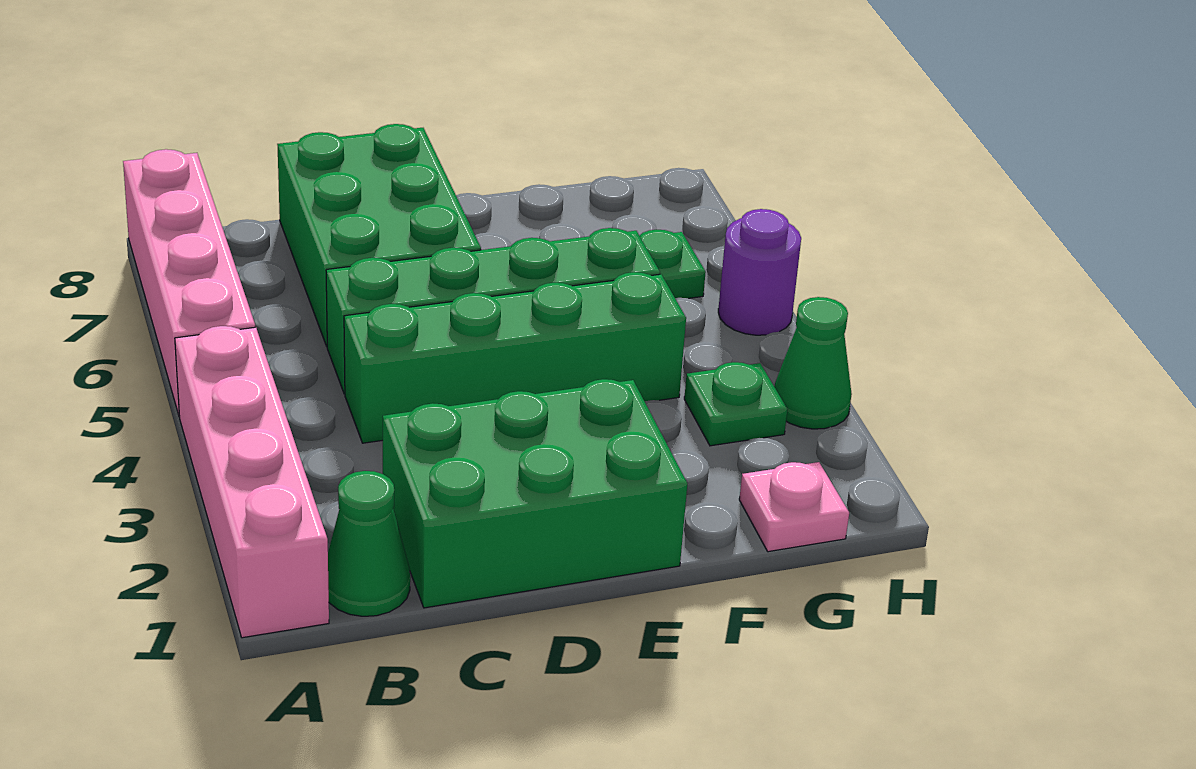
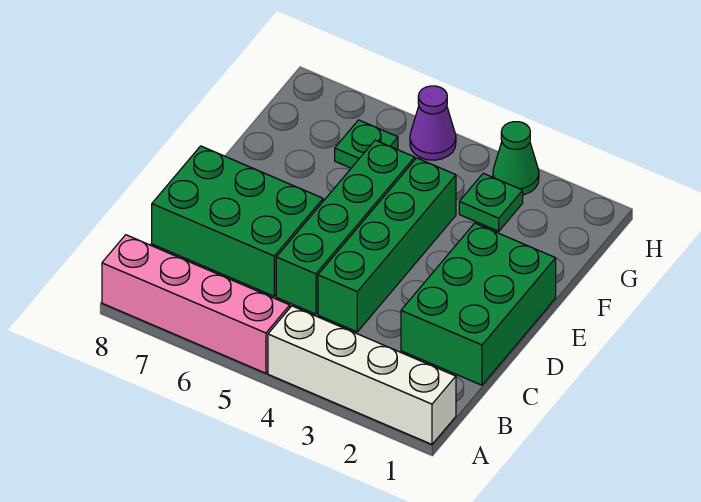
pink brick A1:A4 level 1 -> white brick A1:A4 level 1
green cone B1 level 1 -> none
pink plate G1 level 1 -> none
purple round brick H5 level 1 -> purple cone H5 level 1

